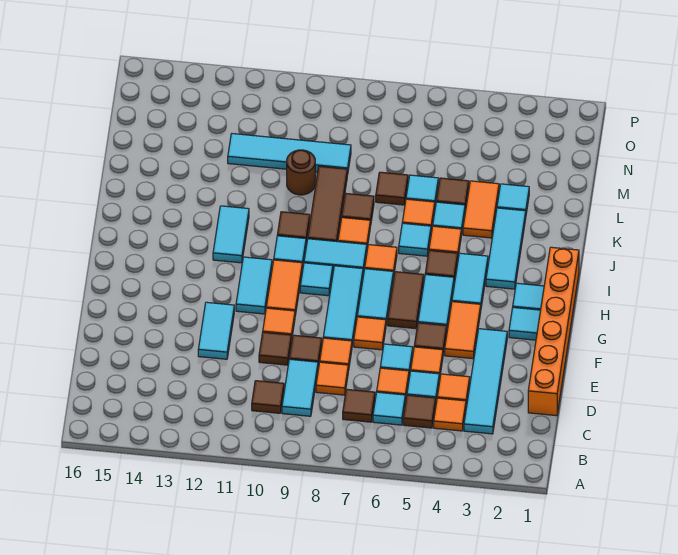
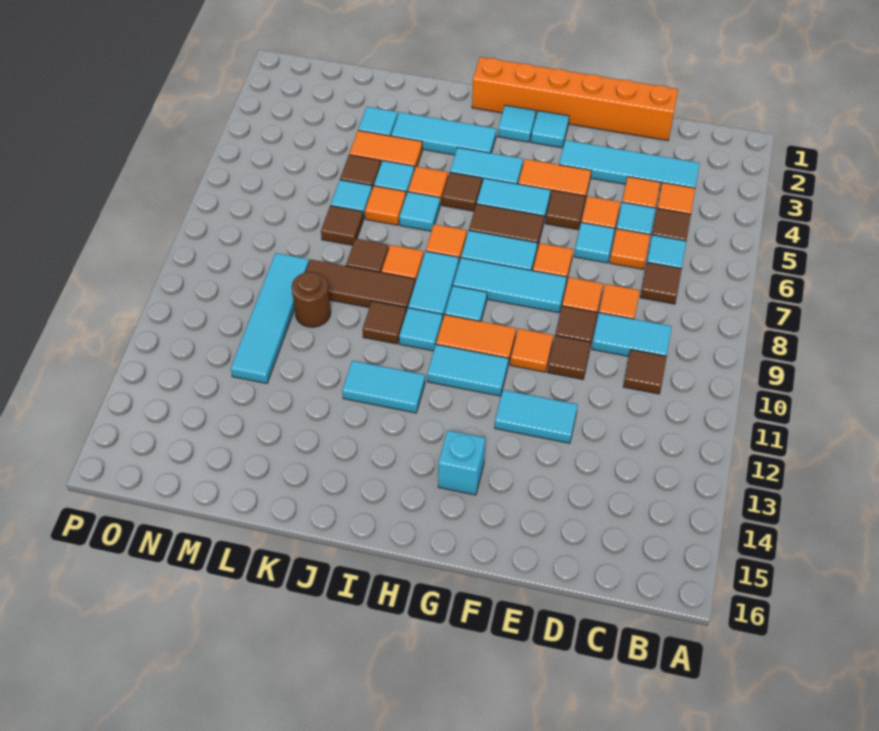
none -> cyan brick G14 level 1

